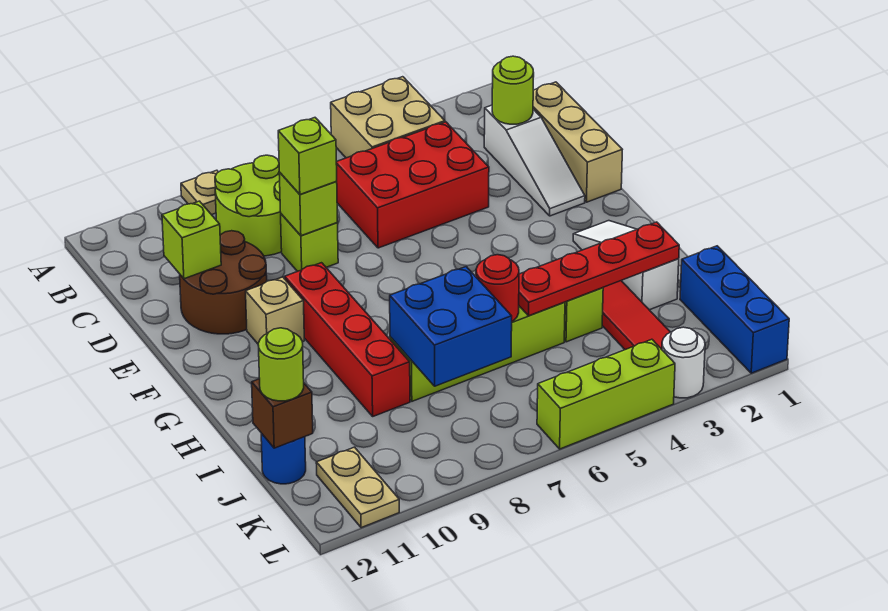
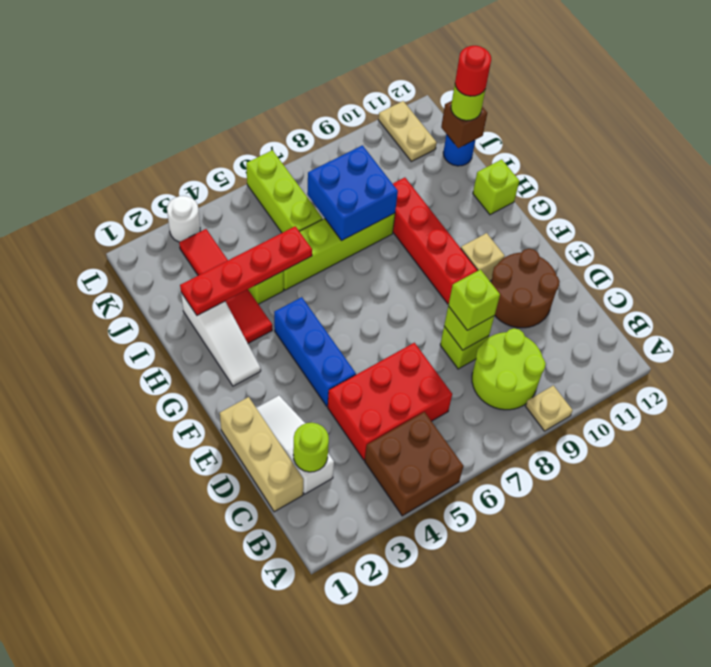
tan brick A4:B5 level 1 -> brown brick A4:B5 level 1
lime brick D11 level 2 -> lime brick H12 level 1
red round brick I6 level 2 -> red round brick J12 level 4
blue brick J1:L1 level 1 -> blue brick E4:G4 level 1
lime brick L4:L6 level 1 -> lime brick J6:L6 level 1

